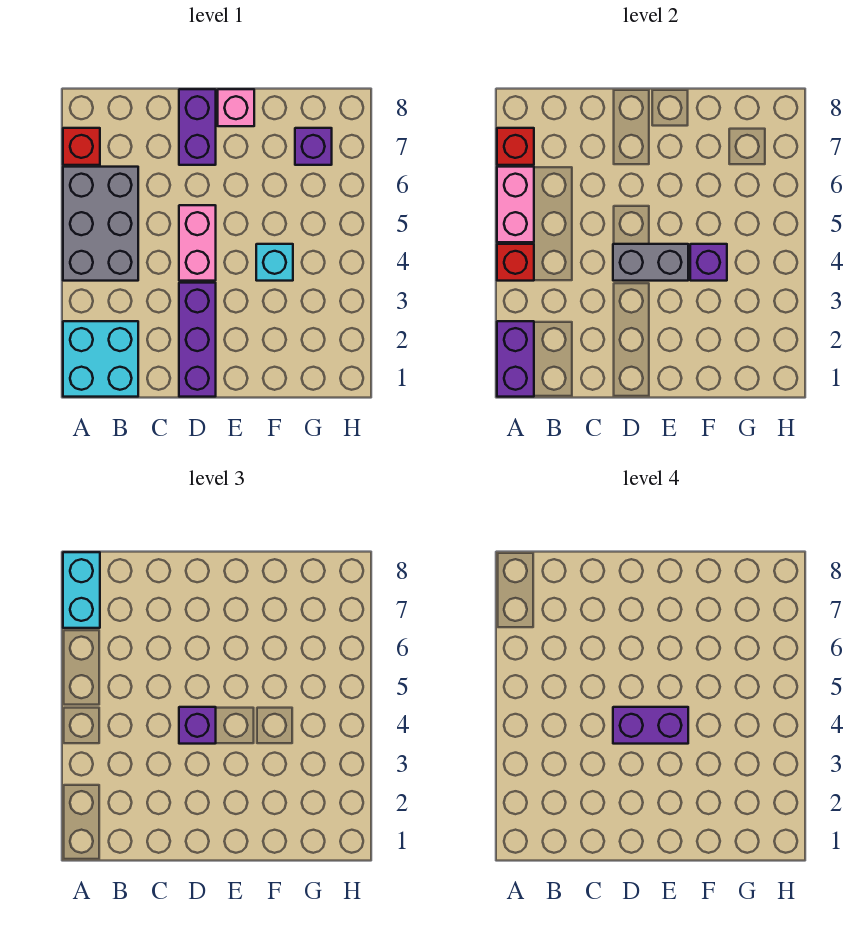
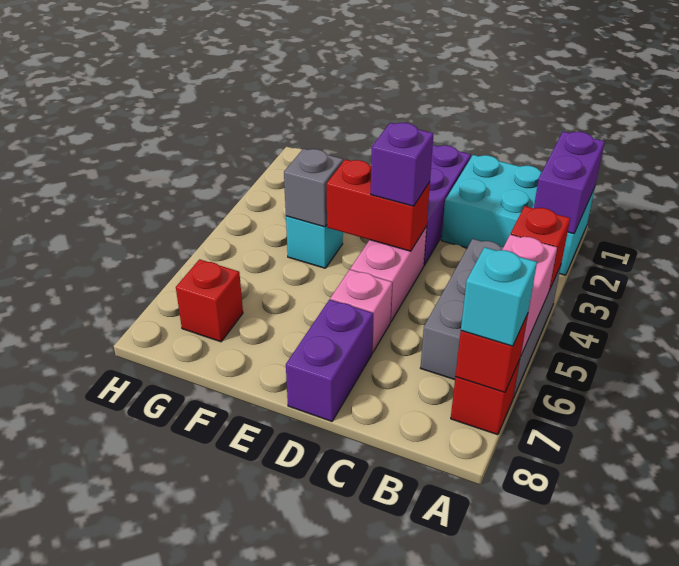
cyan brick A1:B2 level 1 -> cyan brick A1:C2 level 1
cyan brick A7:A8 level 3 -> cyan brick A7 level 3
grey brick D4:E4 level 2 -> red brick D4:E4 level 2
purple brick D4:E4 level 4 -> none
pink brick E8 level 1 -> pink brick D6 level 1
purple brick F4 level 2 -> grey brick F4 level 2
purple brick G7 level 1 -> red brick G7 level 1

